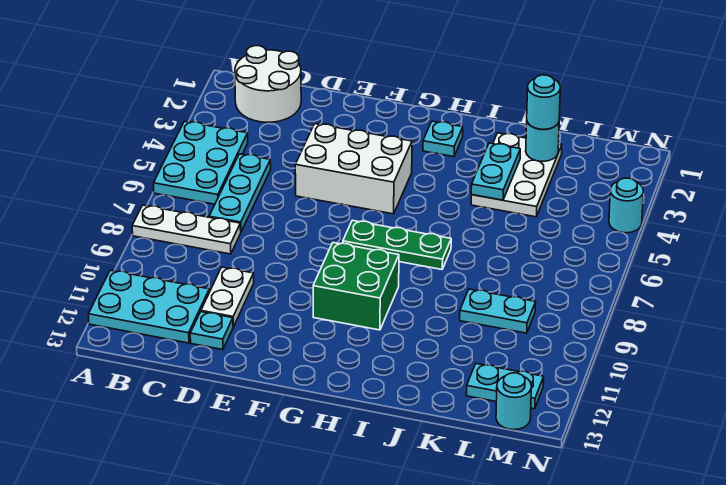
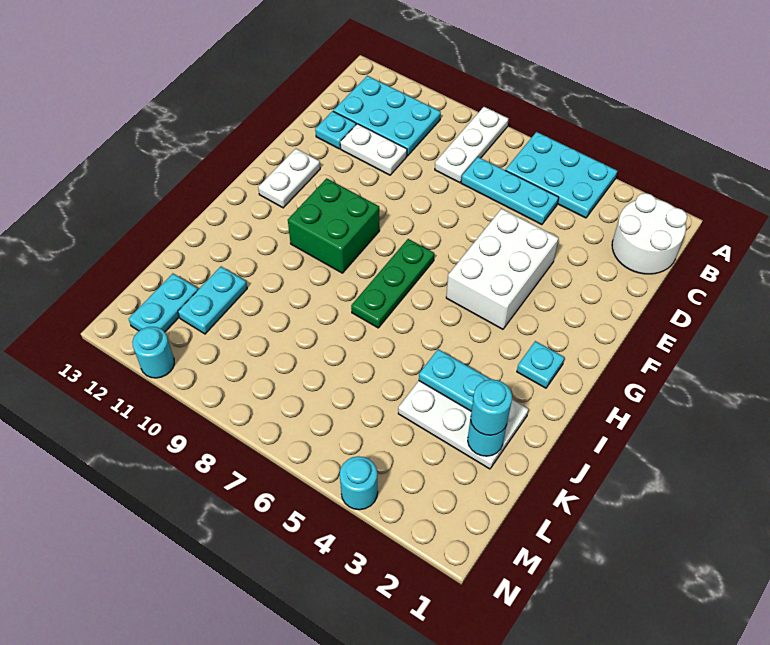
cyan plate A11:C12 level 1 -> cyan plate B10:C12 level 1
none -> white plate F12:G12 level 1
cyan plate K9:L9 level 1 -> cyan plate K11:L11 level 1
cyan round brick M13 level 1 -> cyan round brick N11 level 1

